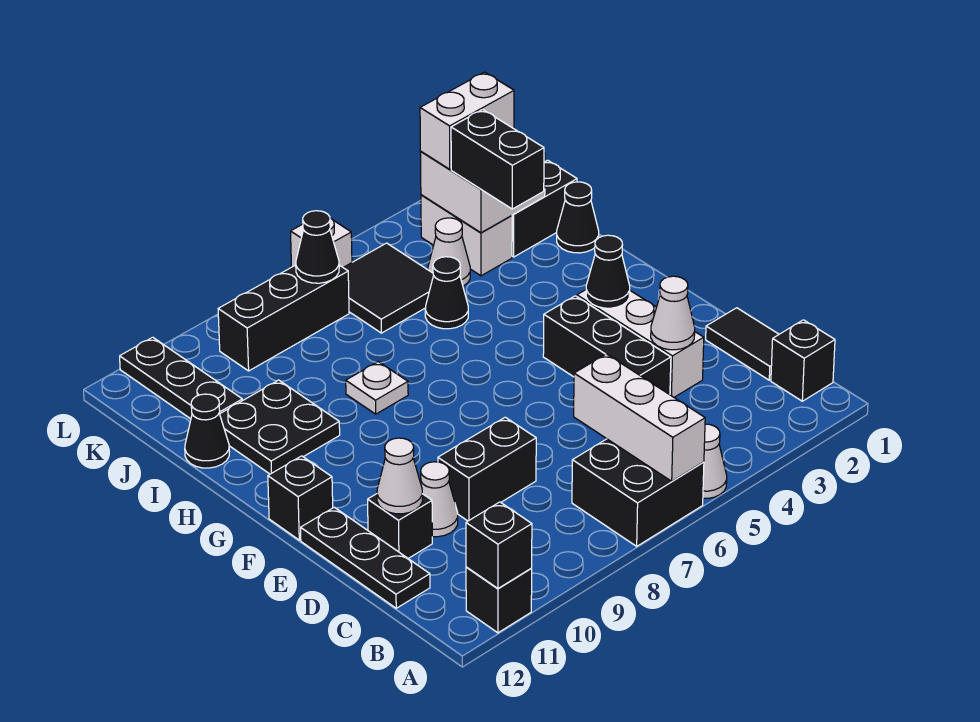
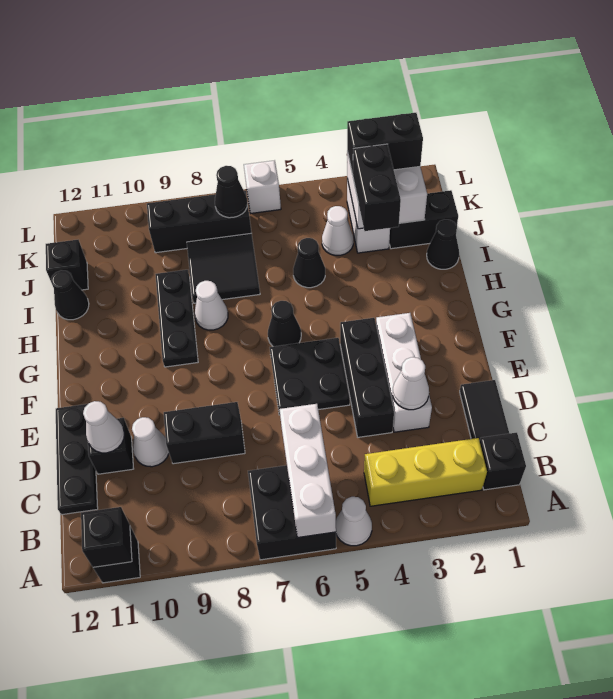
none -> yellow brick B2:B4 level 1
black cone F3 level 2 -> black cone G6 level 1
black brick F12 level 1 -> black brick J12 level 1
white plate H8 level 1 -> white cone H8 level 1
black plate H10:I11 level 1 -> black plate E5:F6 level 1
black tile J5:K6 level 1 -> black tile I7:J8 level 1
black plate J11:L11 level 1 -> black plate G9:I9 level 1
white brick K2:K3 level 3 -> black brick K2:K3 level 3

